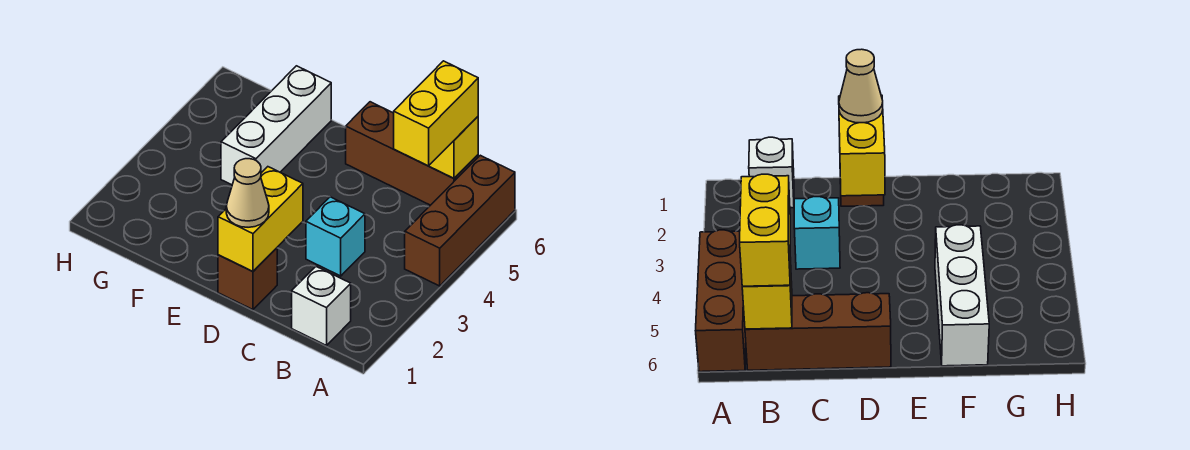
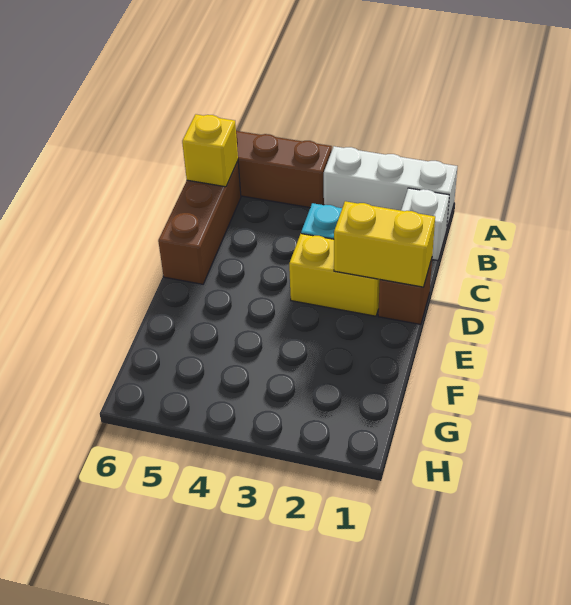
yellow brick B5:B6 level 3 -> yellow brick D2:D3 level 1
tan cone D1 level 3 -> none
white brick F4:F6 level 1 -> white brick A1:A3 level 1

